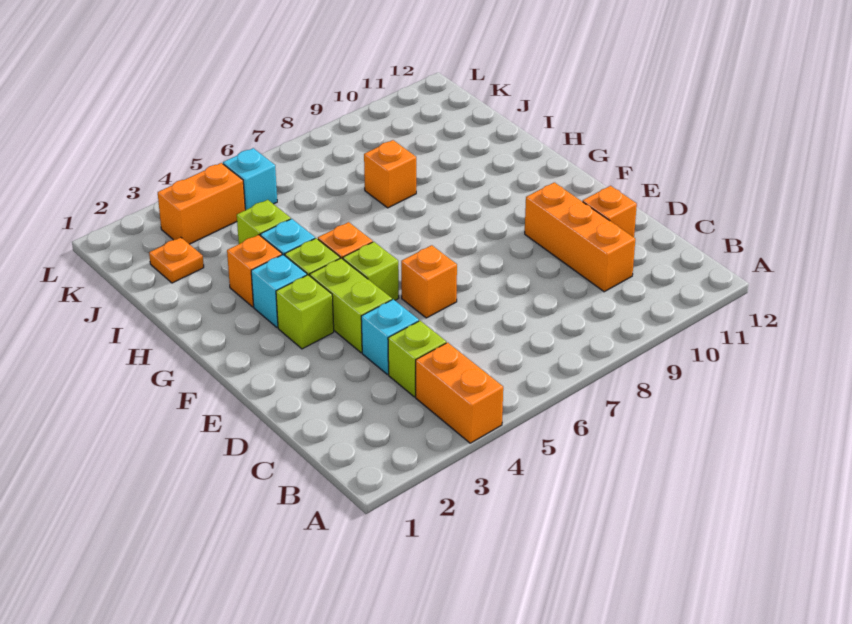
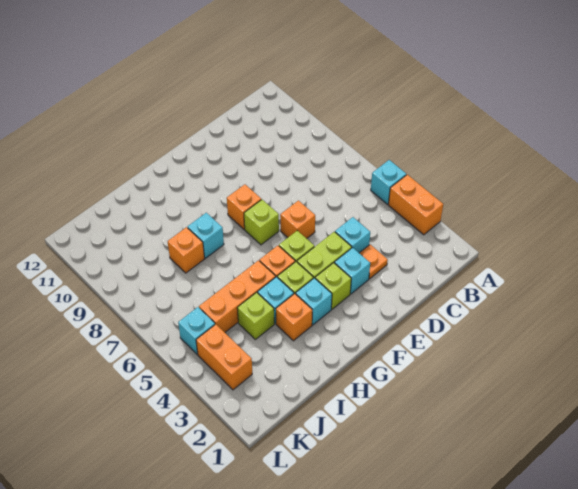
orange brick A4:B4 level 1 -> orange brick A3:A4 level 1
none -> cyan brick A5 level 1
lime brick C4 level 1 -> lime brick F7 level 1
orange brick C10:E10 level 1 -> orange brick H5:J5 level 1
orange brick D11 level 1 -> orange brick F8 level 1
none -> cyan brick E3 level 1
none -> cyan brick H8 level 1
orange plate J2 level 1 -> orange plate D3 level 1

